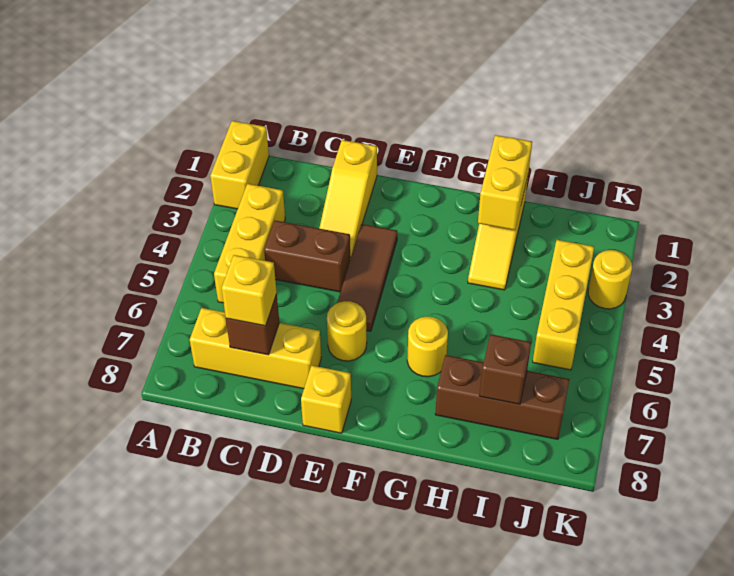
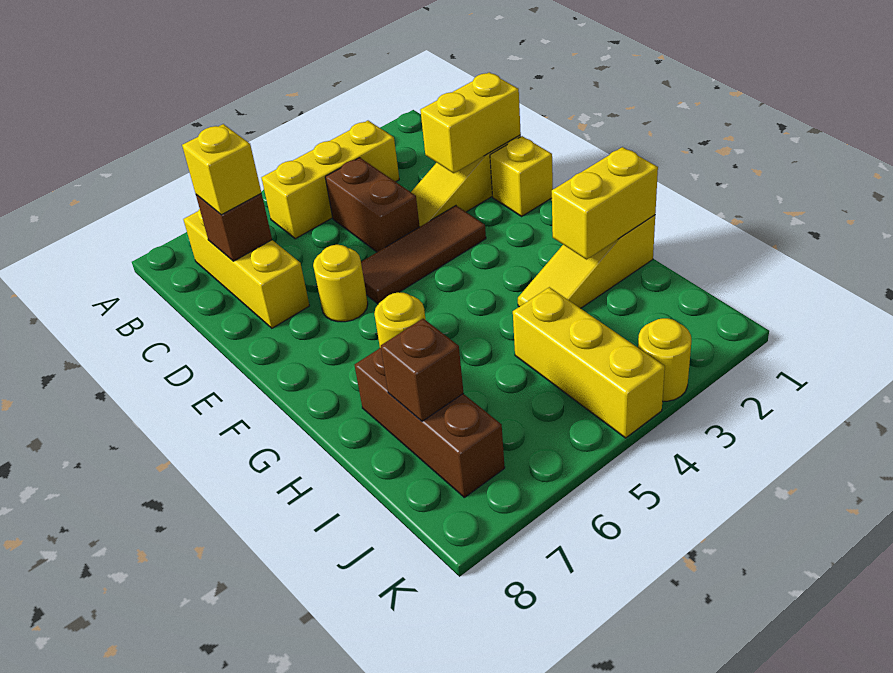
yellow brick A1:A2 level 1 -> yellow brick D1:D2 level 2
yellow brick E8 level 1 -> yellow brick E1 level 1
yellow brick J3:J5 level 1 -> yellow brick I4:K4 level 1

